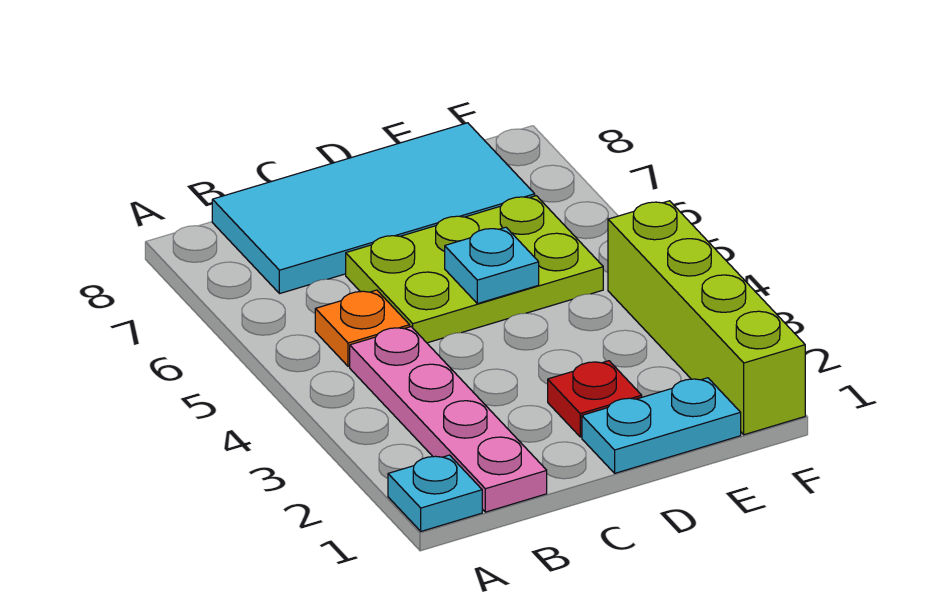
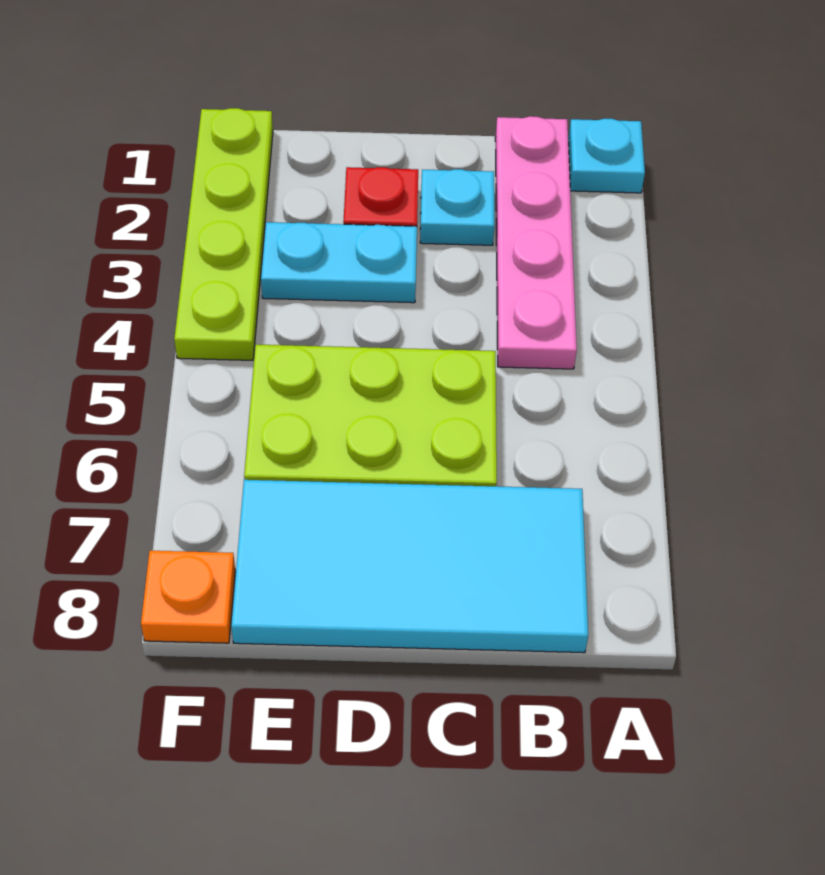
orange plate B5 level 1 -> orange plate F8 level 1
cyan plate D1:E1 level 1 -> cyan plate D3:E3 level 1
cyan plate D5 level 2 -> cyan plate C2 level 1
lime brick F1:F4 level 1 -> lime plate F1:F4 level 1

